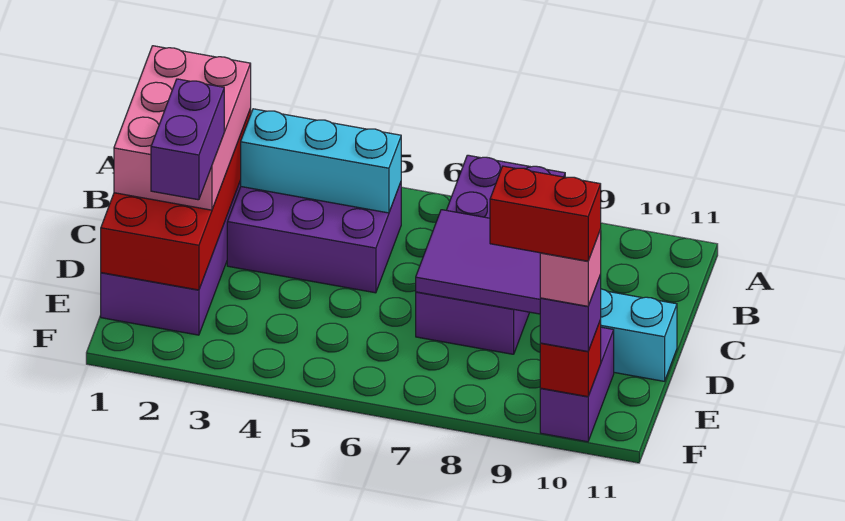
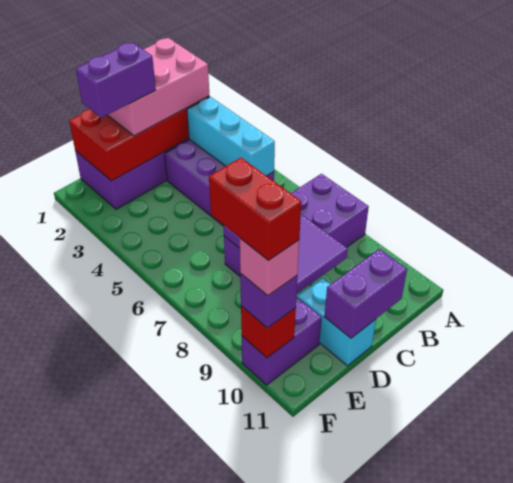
none -> purple brick C11:D11 level 2

